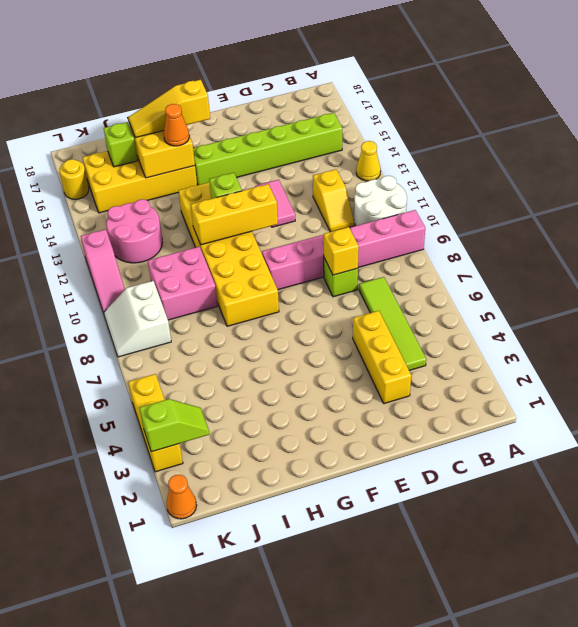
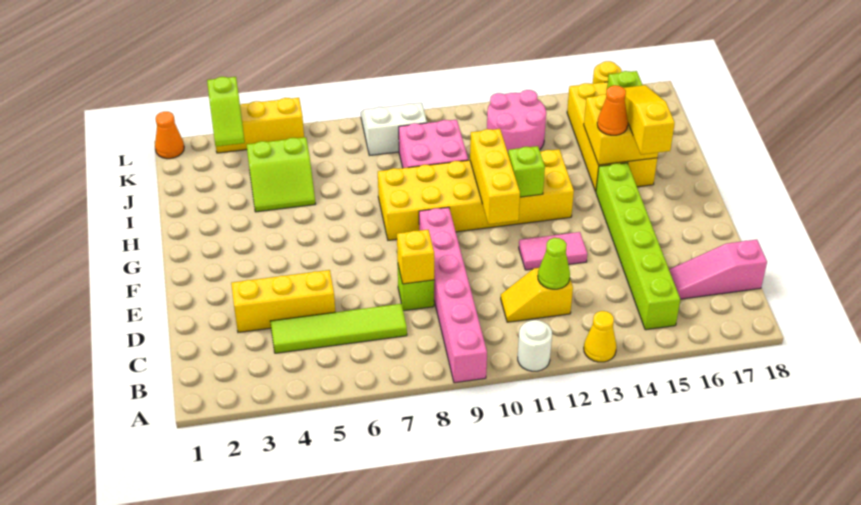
white round brick A10:B11 level 1 -> white round brick A11 level 1
none -> lime cone C12 level 2
none -> lime slope I4:J5 level 1 top J
pink slope L10:L12 level 1 top 12 -> pink slope C16:C18 level 1 top 18

